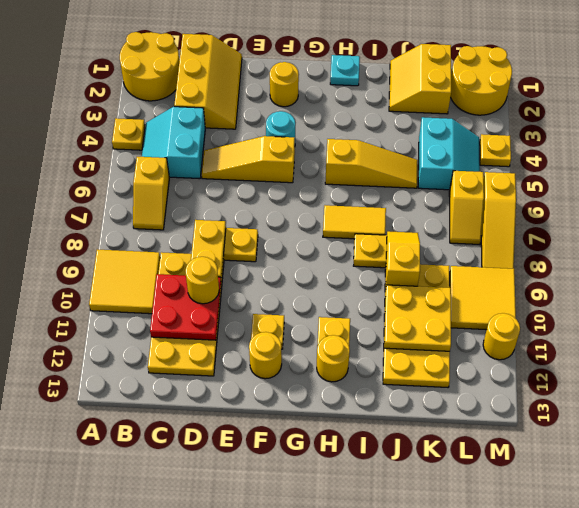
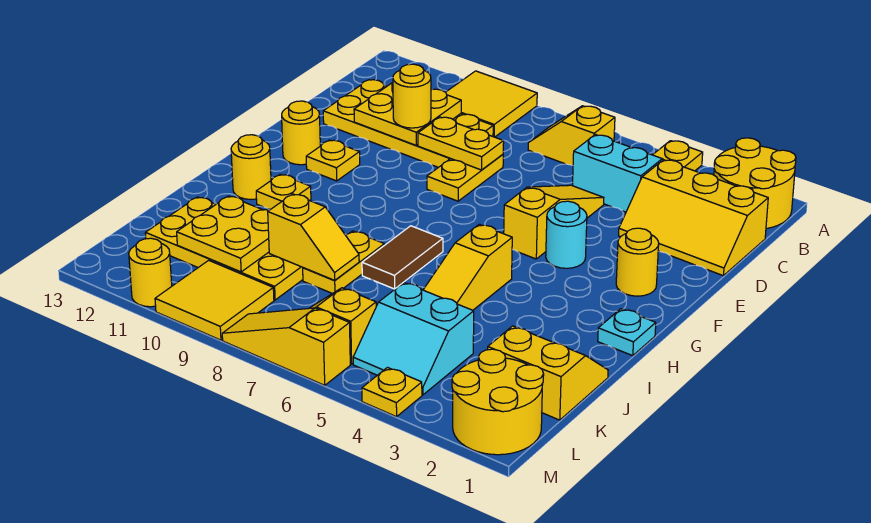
red plate C10:D11 level 2 -> yellow plate C10:D11 level 2
yellow tile H7:I7 level 1 -> brown tile H7:I7 level 1

